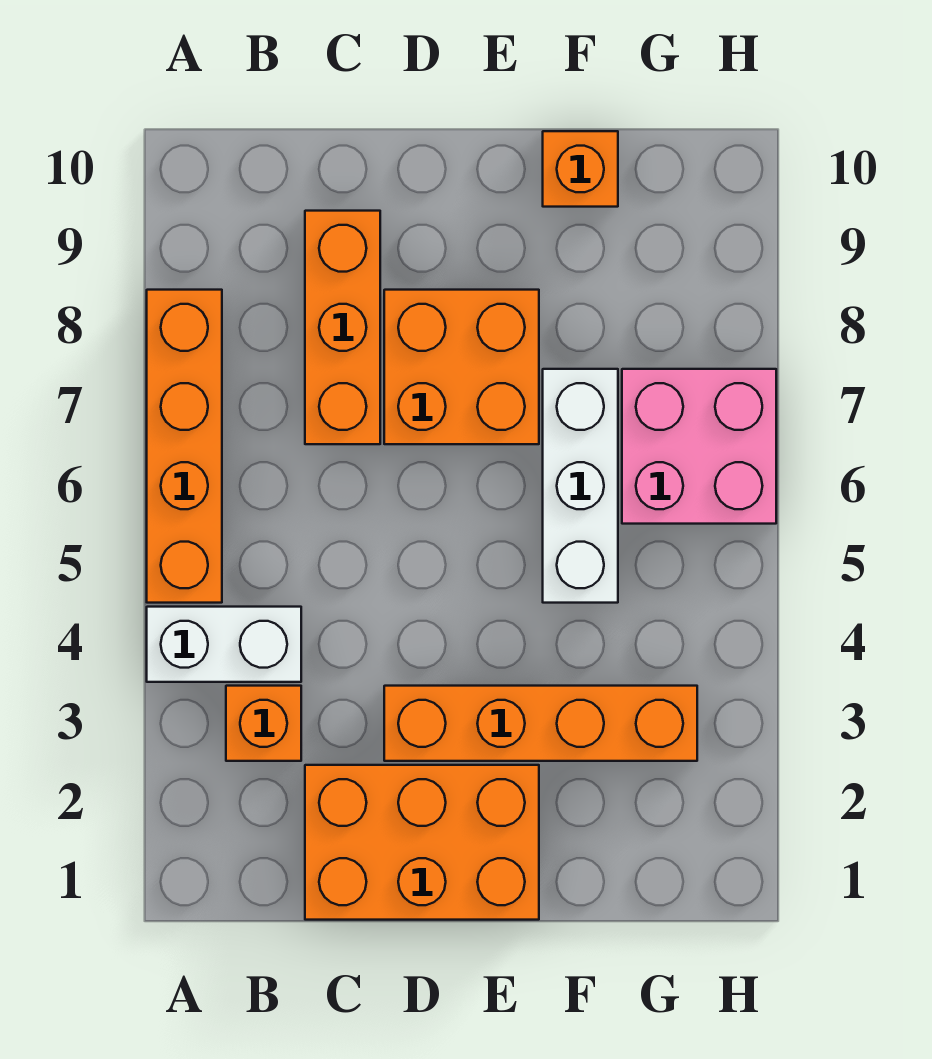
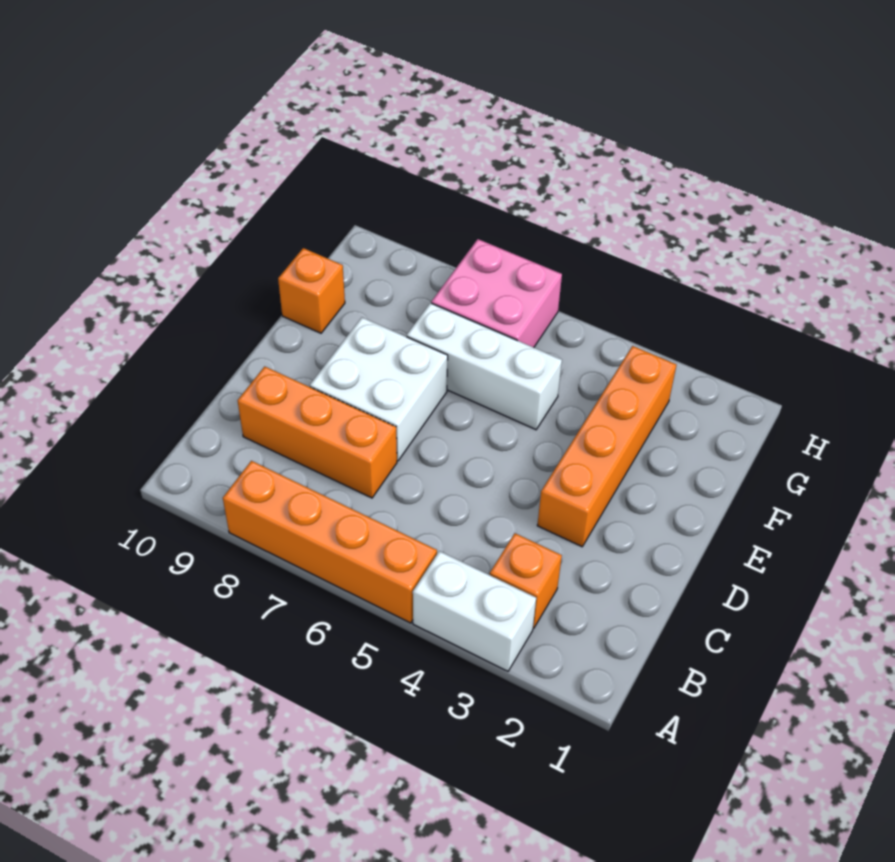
white brick A4:B4 level 1 -> white brick A3:A4 level 1
orange brick C1:E2 level 1 -> none
orange brick D7:E8 level 1 -> white brick D7:E8 level 1

